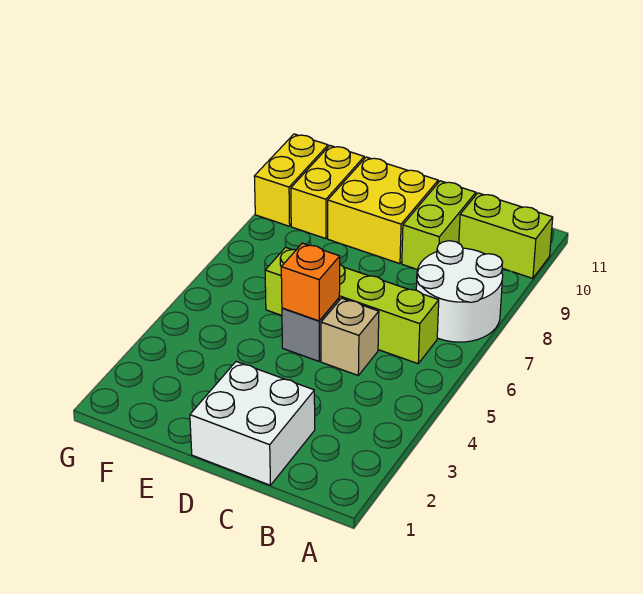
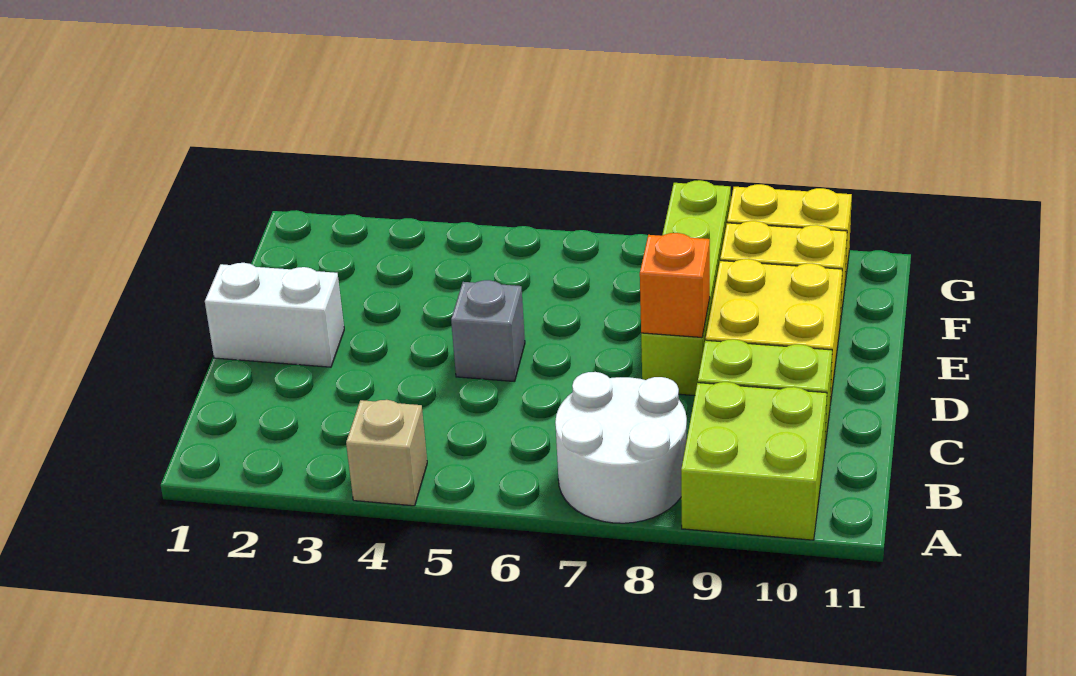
lime brick A10:B10 level 1 -> lime brick A9:B10 level 1
lime brick B6:E6 level 1 -> lime brick D8:G8 level 1
white brick C1:D2 level 1 -> white brick D1:D2 level 1
tan brick C5 level 1 -> tan brick A4 level 1
orange brick D5 level 2 -> orange brick D8 level 2

